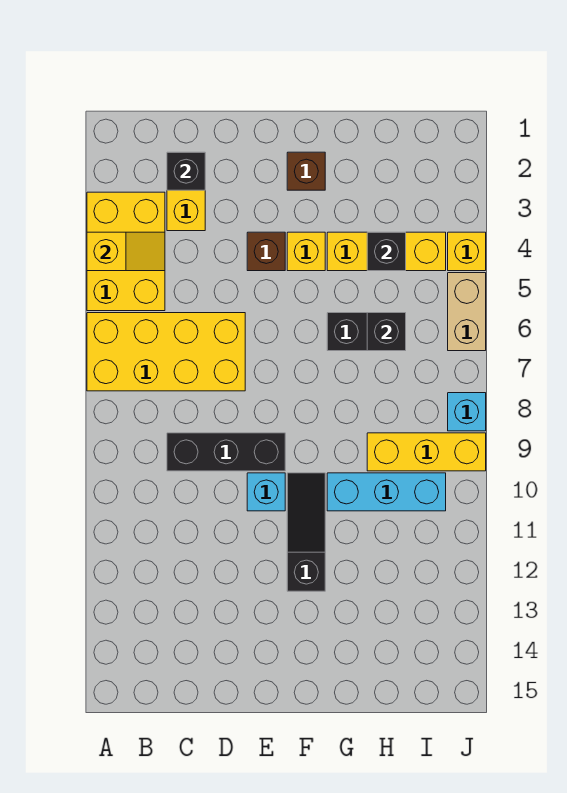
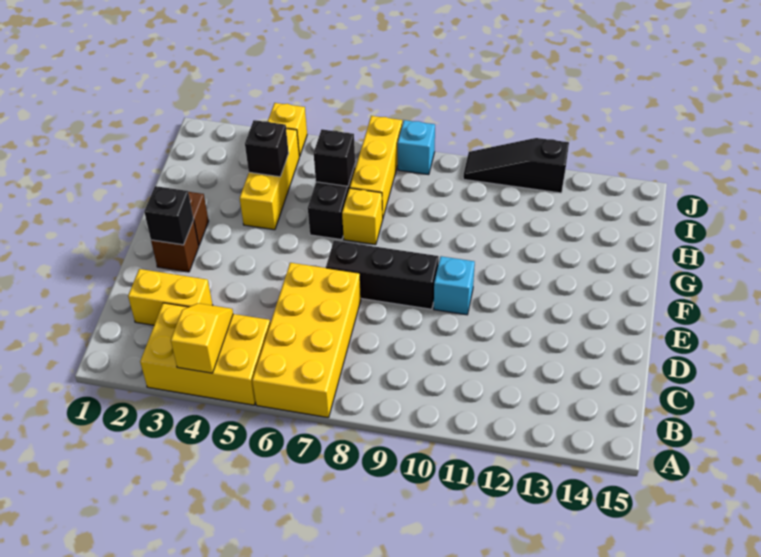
black brick C2 level 2 -> black brick E2 level 2
black brick C9:E9 level 1 -> black brick E7:E9 level 1
brown brick E4 level 1 -> brown brick E2 level 1
yellow brick F4 level 1 -> yellow brick G7 level 1
black slope F10:F12 level 1 top 12 -> black slope J10:J12 level 1 top 12
cyan brick G10:I10 level 1 -> none
yellow brick H9:J9 level 1 -> yellow brick H7:J7 level 1
tan brick J5:J6 level 1 -> none

